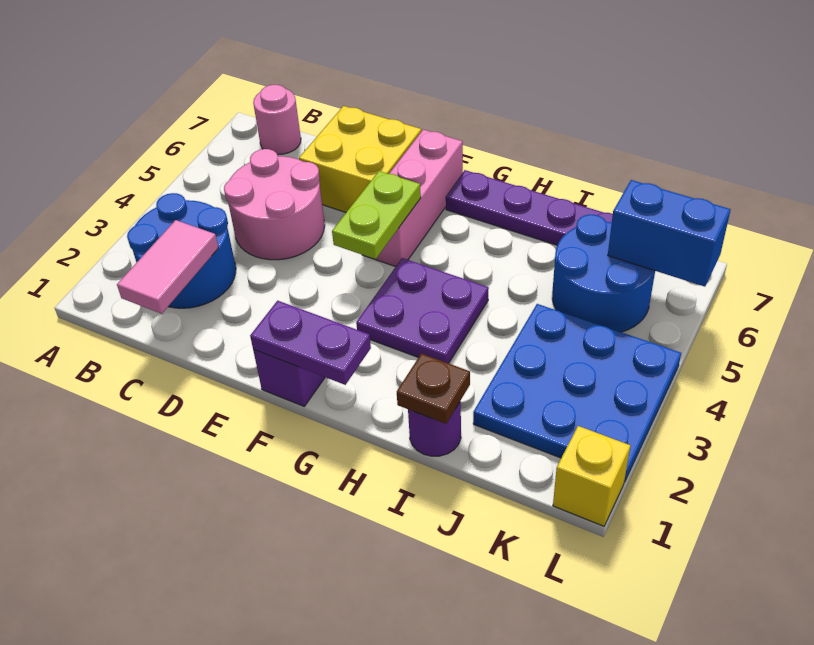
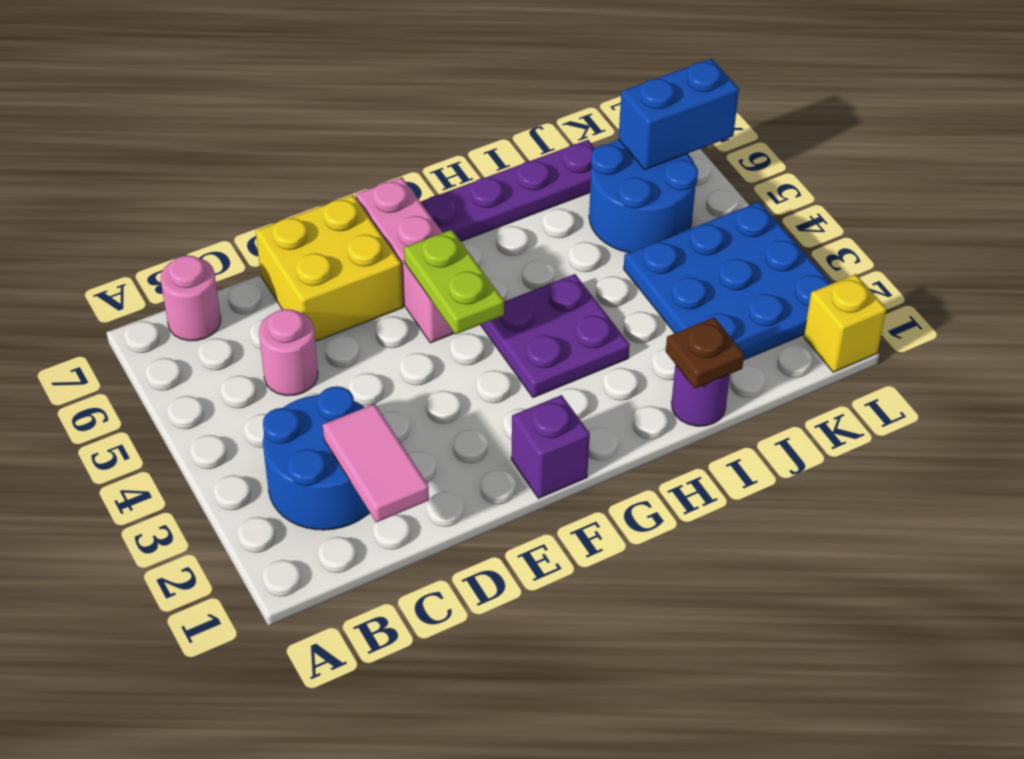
pink round brick C4:D5 level 1 -> pink round brick C5 level 1
purple plate F1:G1 level 2 -> none

